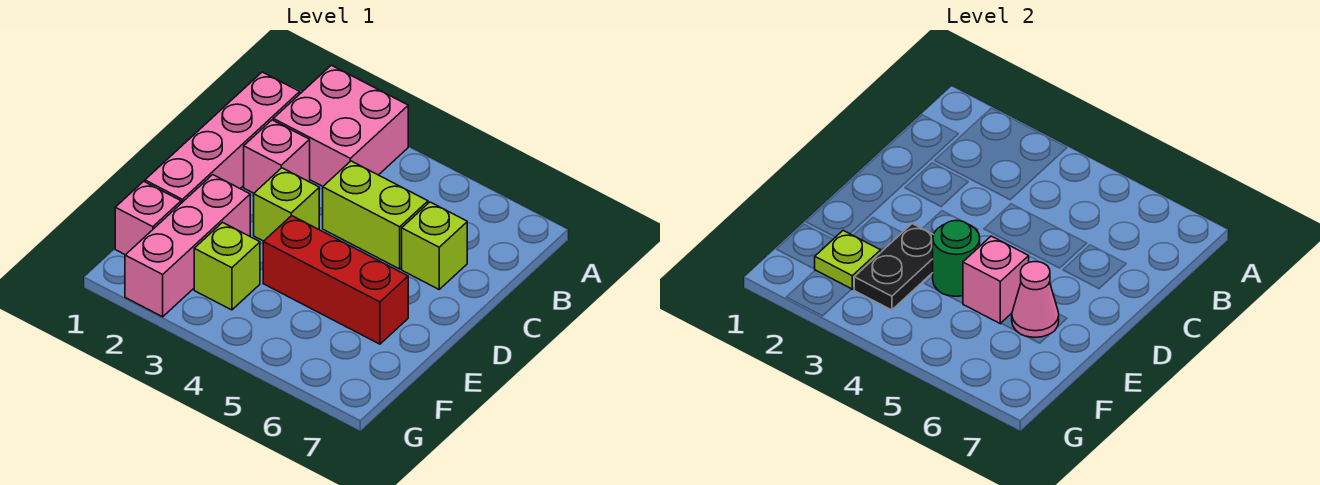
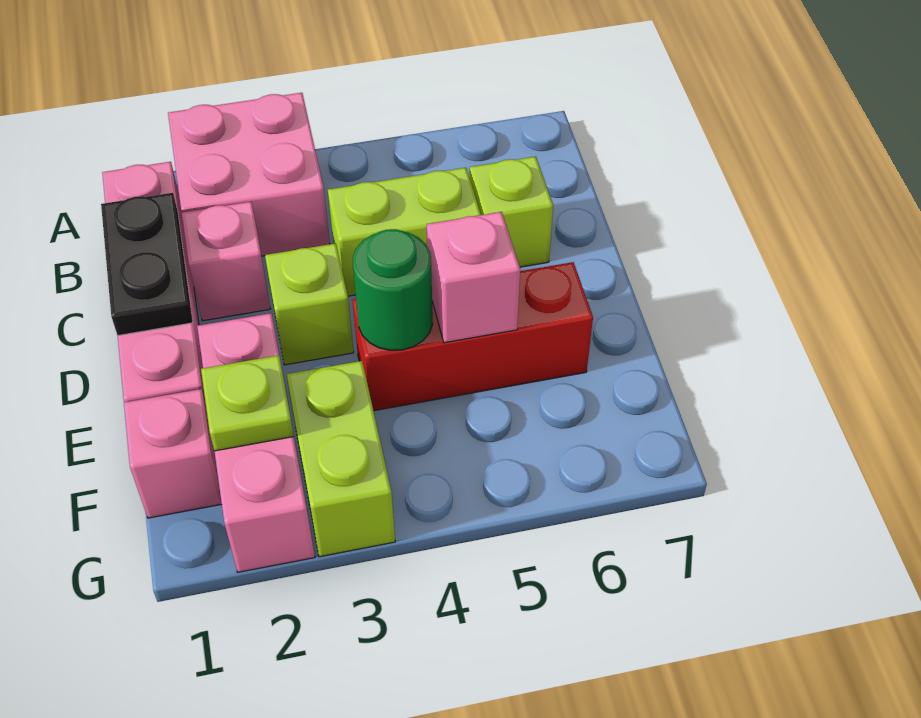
black plate E3:F3 level 2 -> black plate C1:D1 level 2
pink cone E6 level 2 -> none
lime brick F3 level 1 -> lime brick F3:G3 level 1

